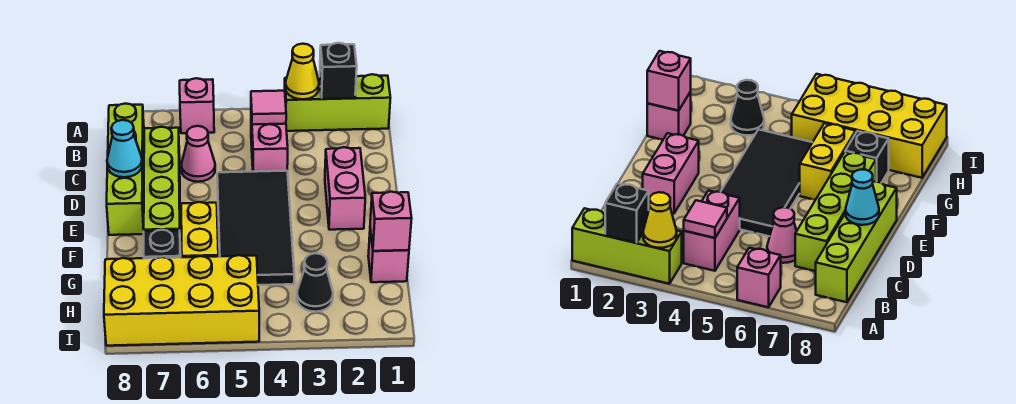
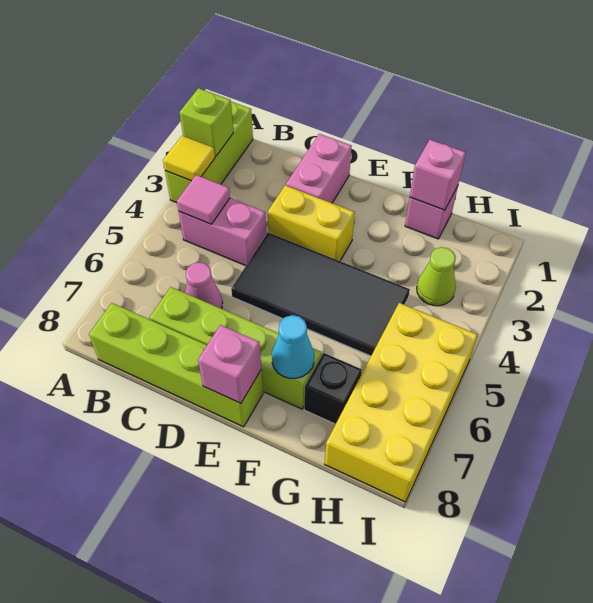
black brick A2 level 2 -> lime brick A2 level 2
yellow cone A3 level 2 -> yellow tile A3 level 2
pink brick A6 level 1 -> pink brick E8 level 2
pink brick D2:E2 level 1 -> pink brick D1:D2 level 1
cyan cone D8 level 2 -> cyan cone F7 level 2
yellow brick F6:G6 level 1 -> yellow brick D3:E3 level 1
black cone H3 level 1 -> lime cone H3 level 1

